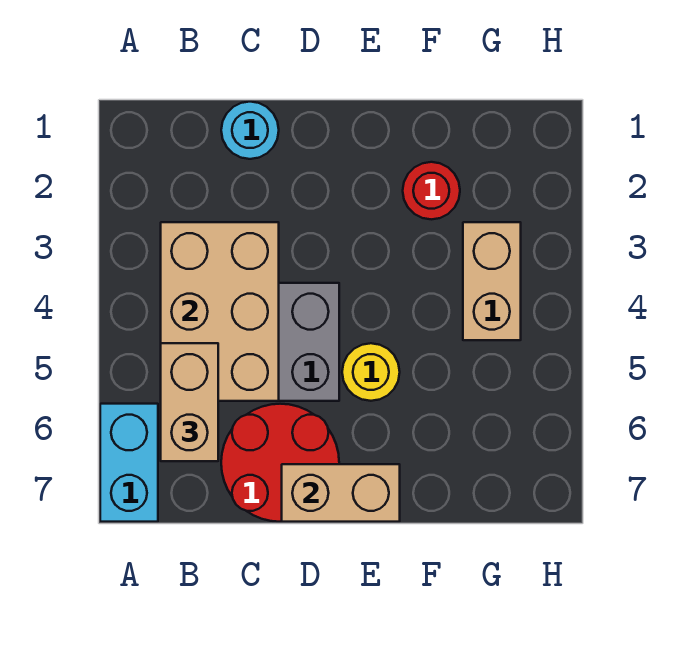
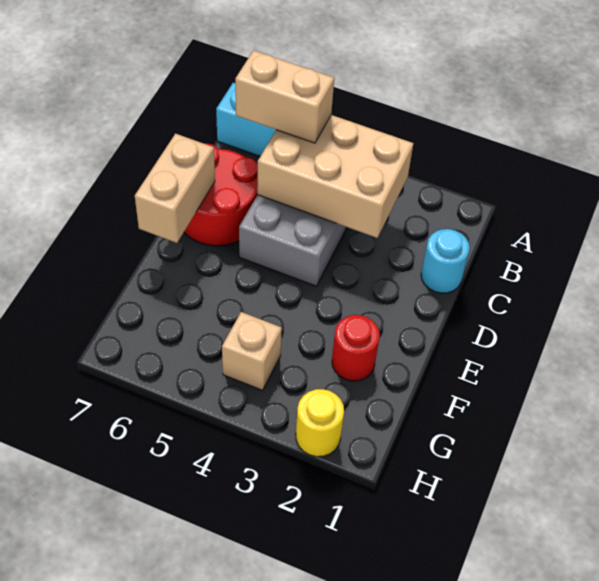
yellow round brick E5 level 1 -> yellow round brick H2 level 1
tan brick G3:G4 level 1 -> tan brick G4 level 1

